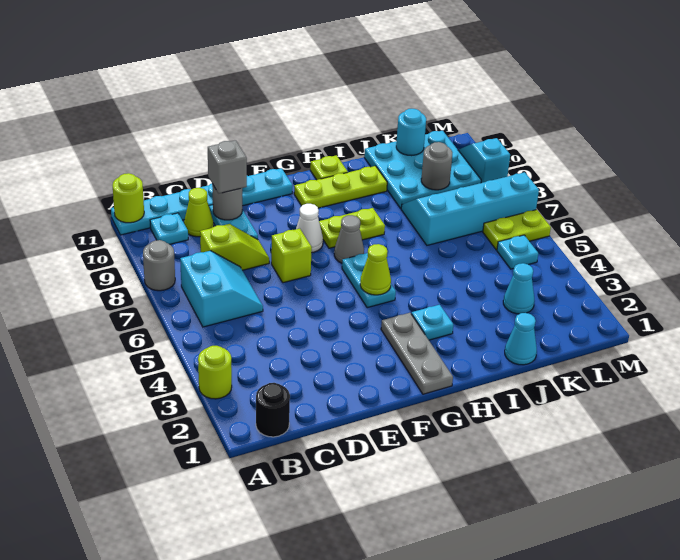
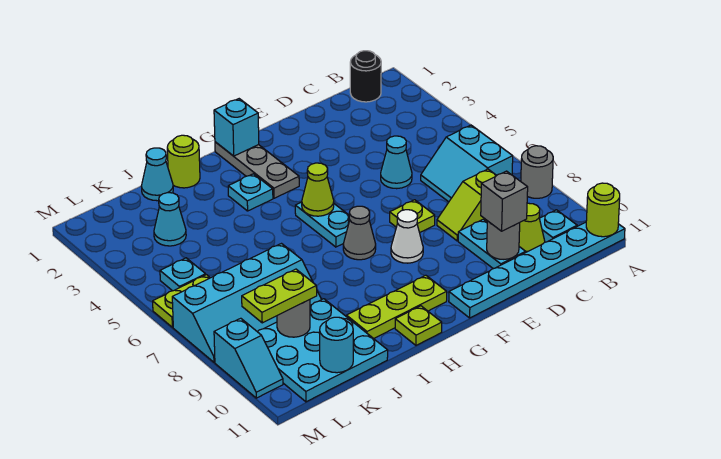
lime round brick A3 level 1 -> lime round brick I1 level 1
none -> cyan cone D5 level 1
lime brick E7 level 1 -> lime plate E7 level 1
none -> cyan brick G1 level 2
lime plate G8:H8 level 1 -> lime plate K9:L9 level 3

